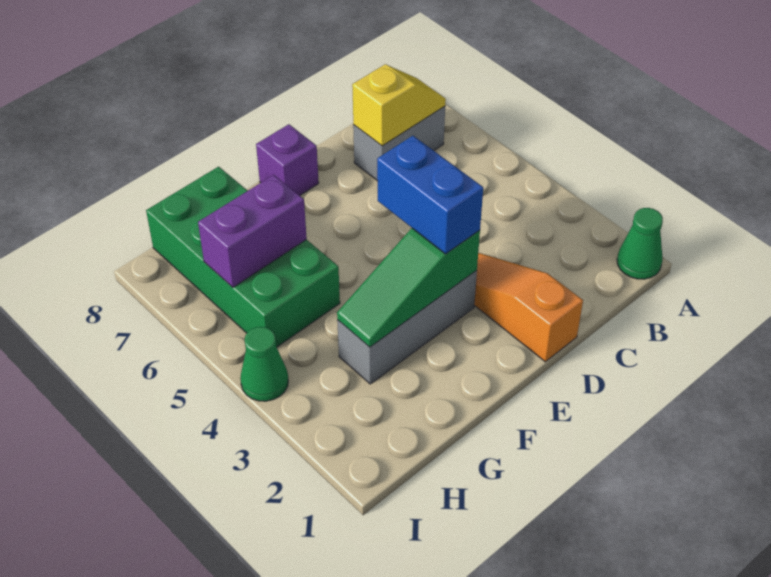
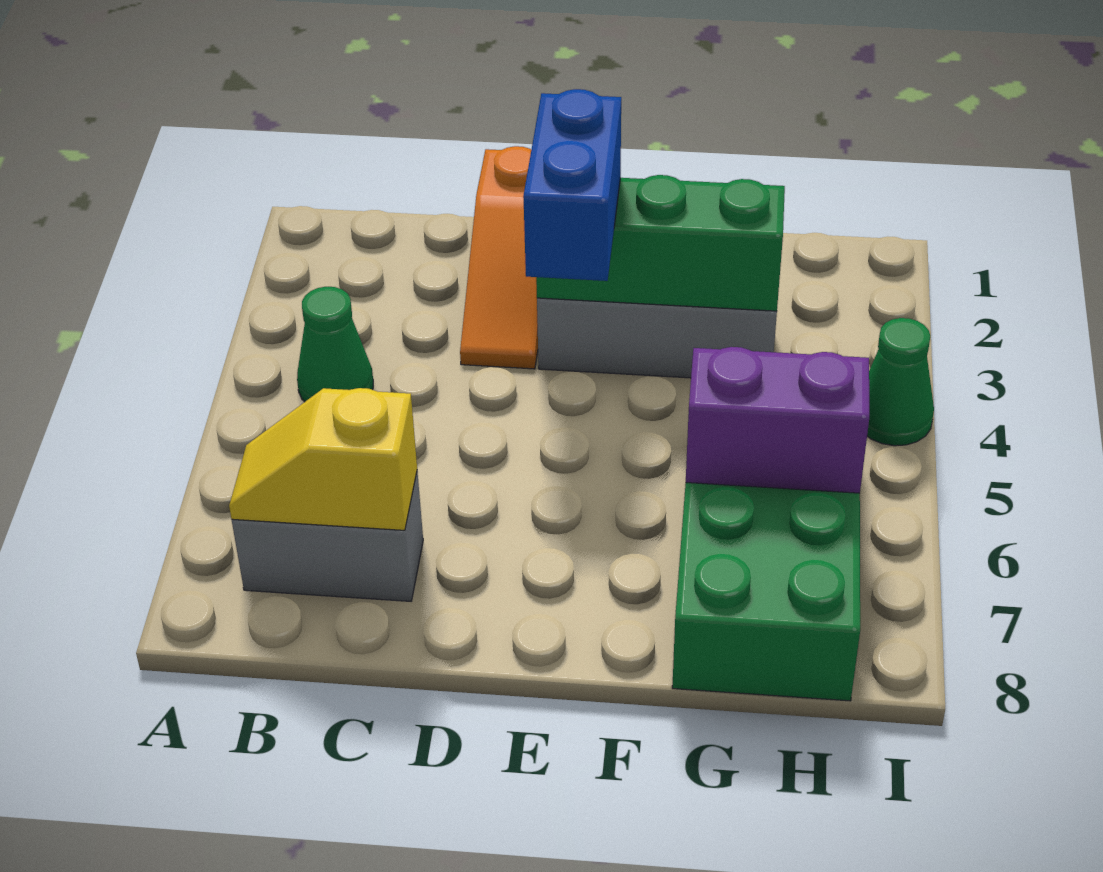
green cone A1 level 1 -> green cone B4 level 1
green slope E3:G3 level 2 top E -> green brick E3:G3 level 2
purple brick E8 level 1 -> none

